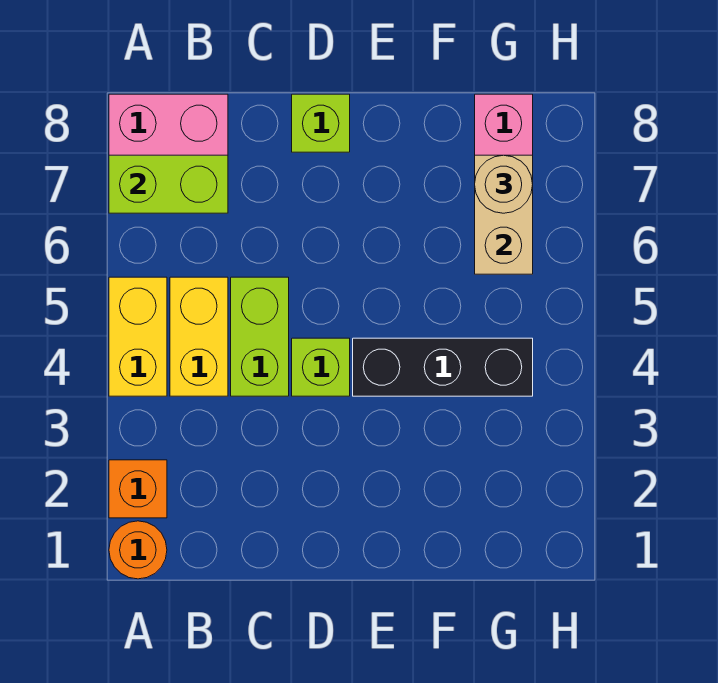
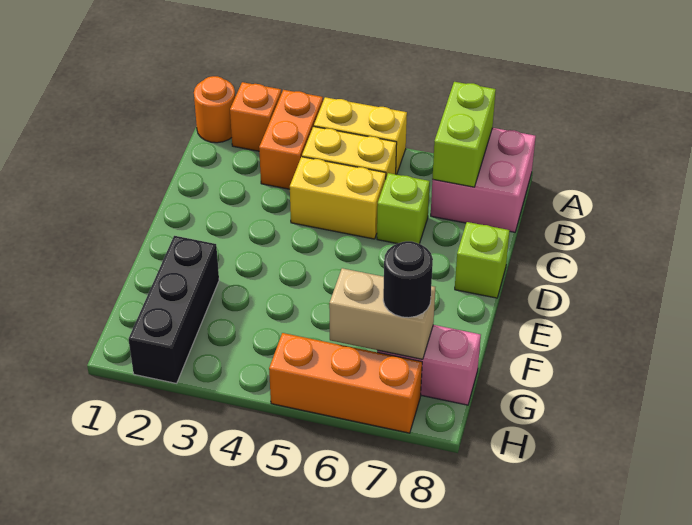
none -> orange brick A3:B3 level 1
lime brick C4:C5 level 1 -> yellow brick C4:C5 level 1
lime brick D4 level 1 -> lime brick C6 level 1
black brick E4:G4 level 1 -> black brick F2:H2 level 1
tan round brick G7 level 3 -> black round brick G7 level 3
none -> orange brick H5:H7 level 1

